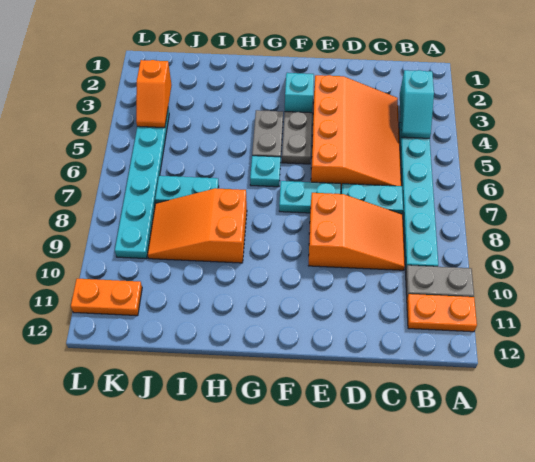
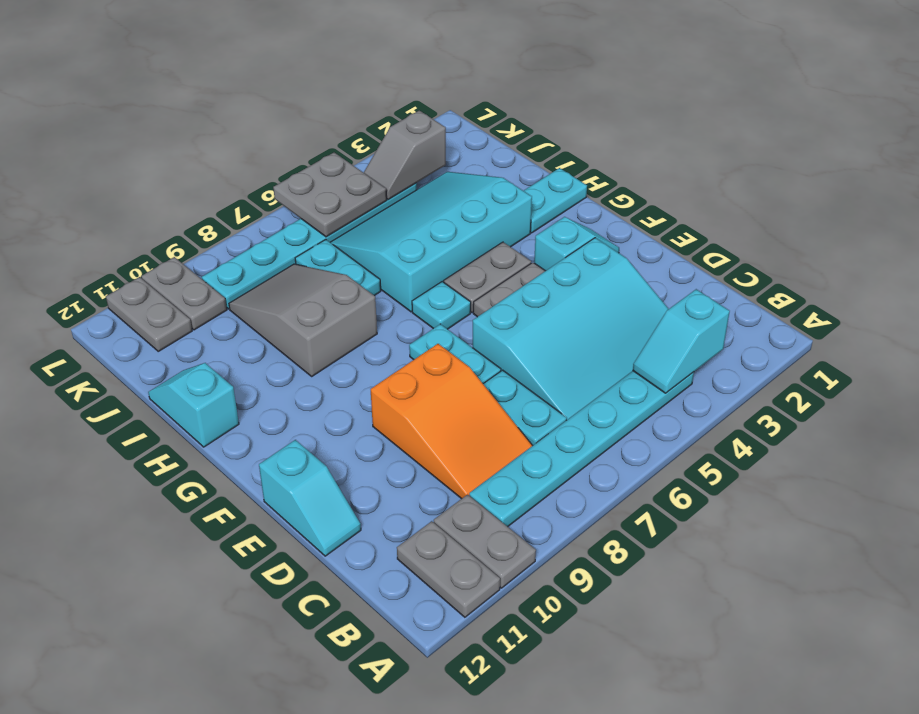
orange plate A11:B11 level 1 -> grey plate A11:B11 level 1
orange slope C3:E6 level 1 top E -> cyan slope C3:E6 level 1 top E
none -> cyan slope D12:E12 level 1 top E
none -> cyan plate H1:H2 level 1
none -> cyan slope H3:J6 level 1 top H
orange slope H8:J9 level 1 top H -> grey slope H8:J9 level 1 top H
none -> cyan slope H12:I12 level 1 top H
orange slope K3:K4 level 2 top 3 -> grey slope K3:K4 level 2 top 3
none -> grey plate K5:L6 level 2
none -> grey plate K10:L10 level 1
orange plate K11:L11 level 1 -> grey plate K11:L11 level 1

